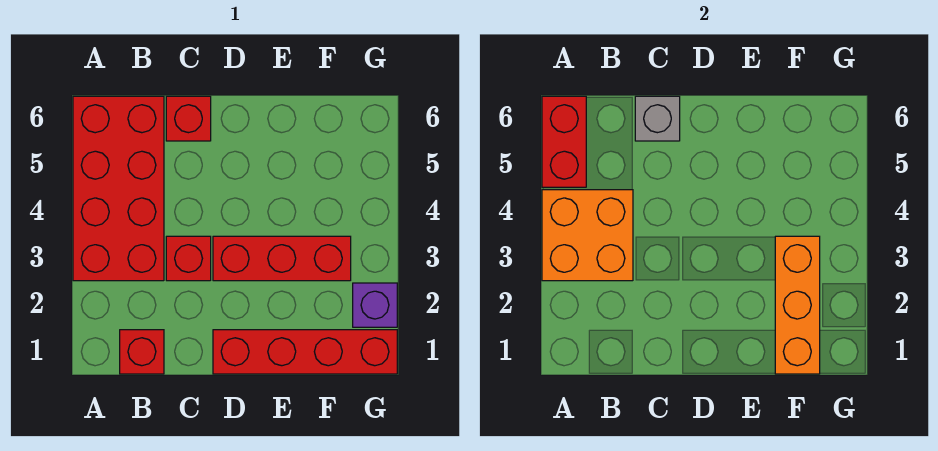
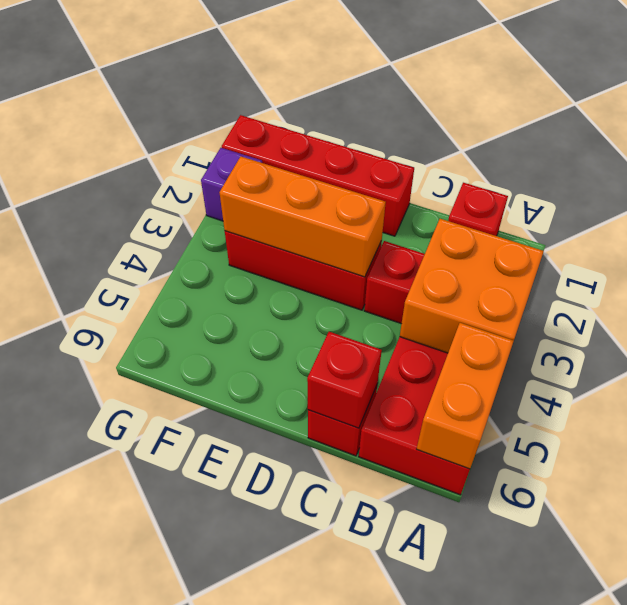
red brick A5:A6 level 2 -> orange brick A5:A6 level 2
grey brick C6 level 2 -> red brick C6 level 2
orange brick F1:F3 level 2 -> orange brick D3:F3 level 2

